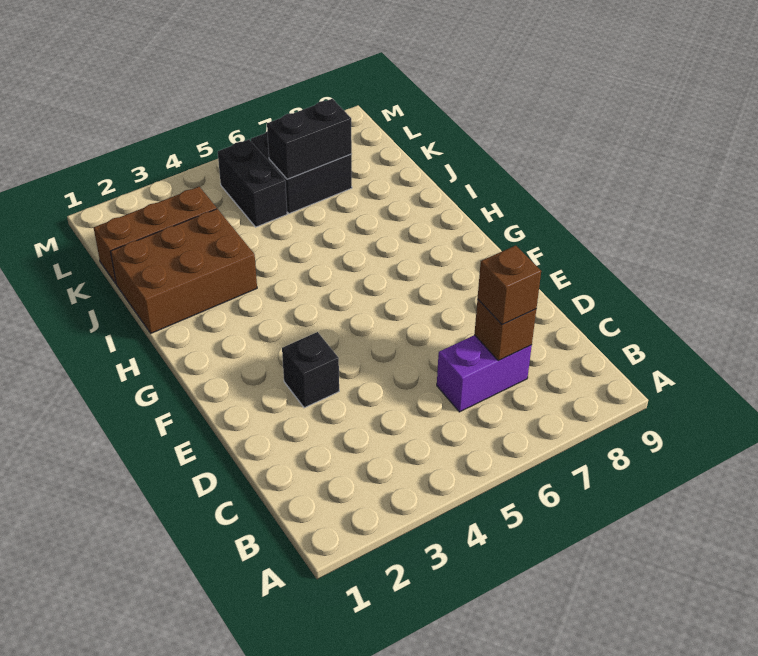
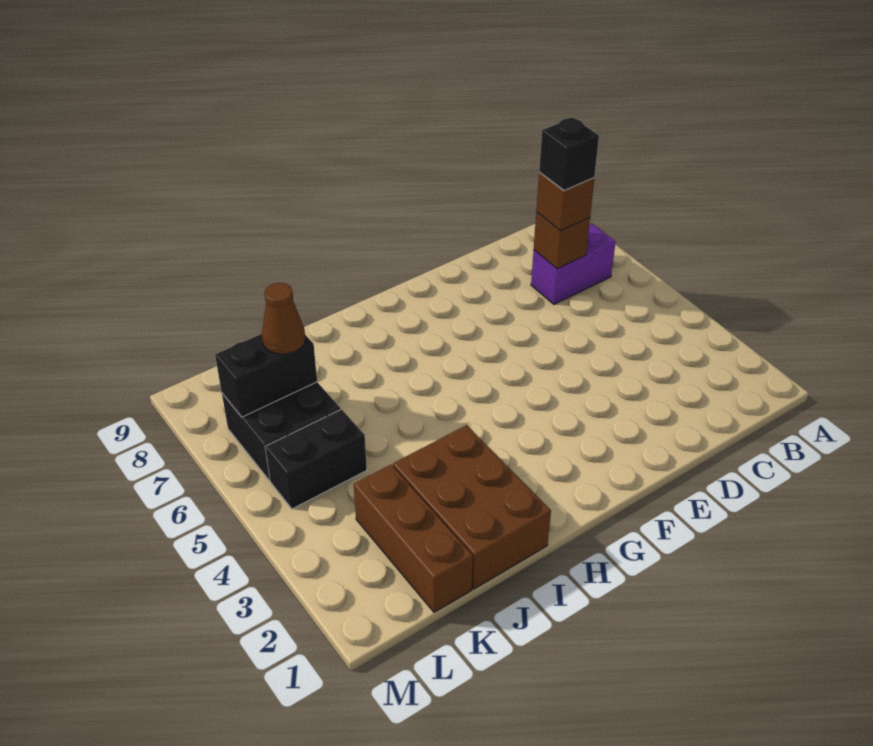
purple brick C6:C7 level 1 -> purple brick B7:C7 level 1
black brick E3 level 1 -> black brick C7 level 4
black brick K6:K7 level 2 -> black brick K7:L7 level 2
none -> brown cone K7 level 3

